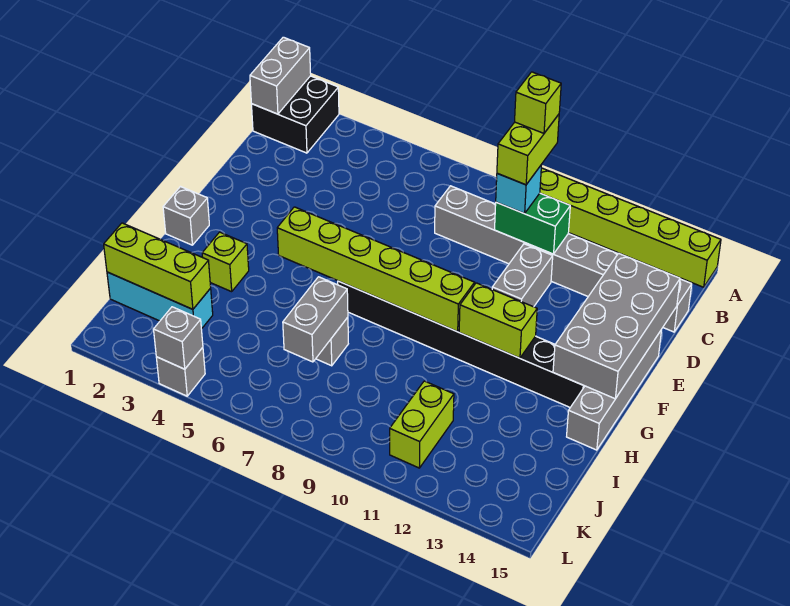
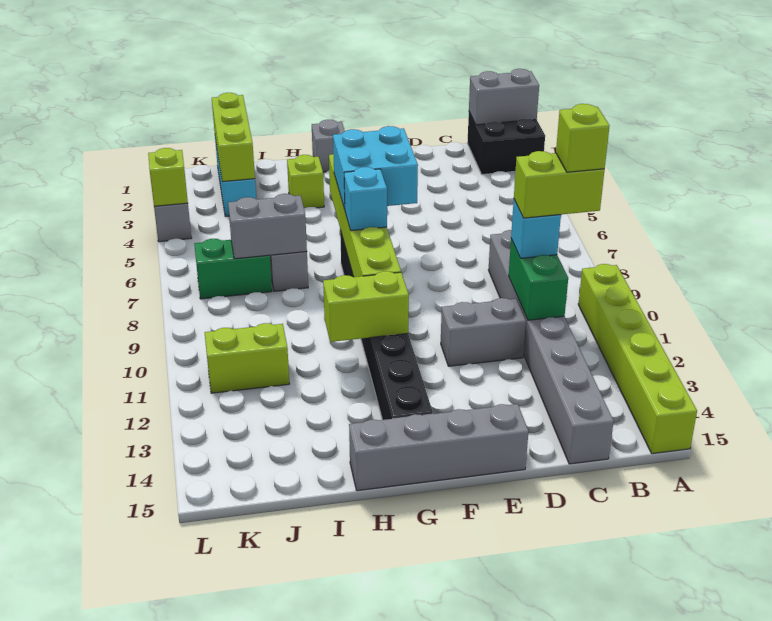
grey brick D14:G15 level 2 -> none
none -> cyan brick F6:G7 level 3
none -> cyan brick G8 level 3
lime brick G11:G12 level 2 -> lime brick G11:H11 level 2
none -> green brick J7:K7 level 1
grey brick L4 level 2 -> lime brick L4 level 2

